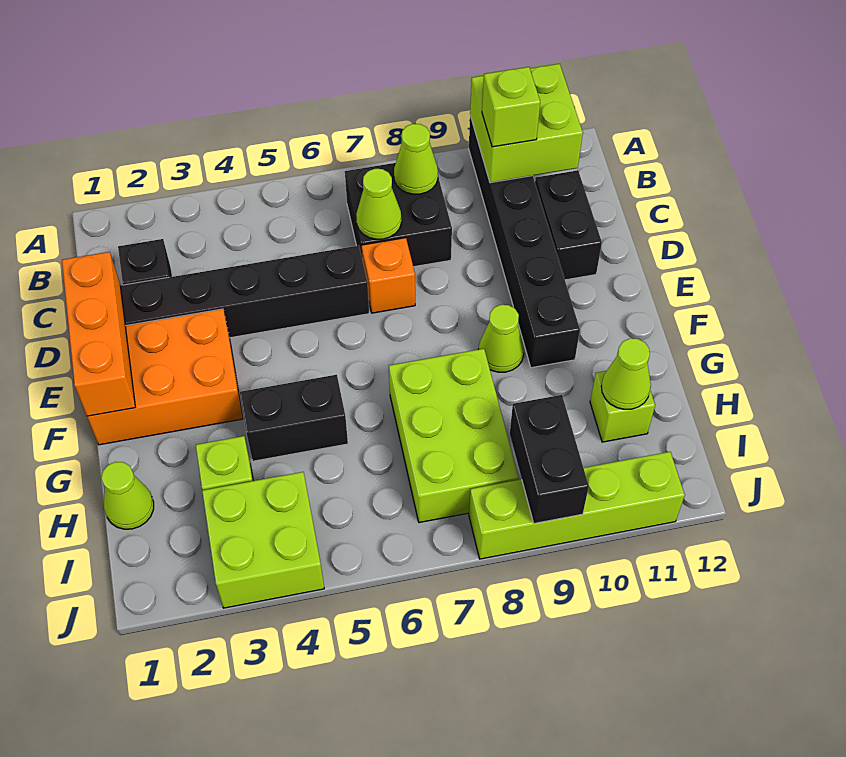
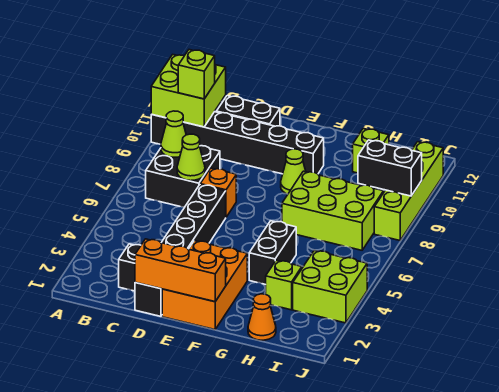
lime cone H1 level 1 -> orange cone H1 level 1
lime cone H11 level 2 -> none

